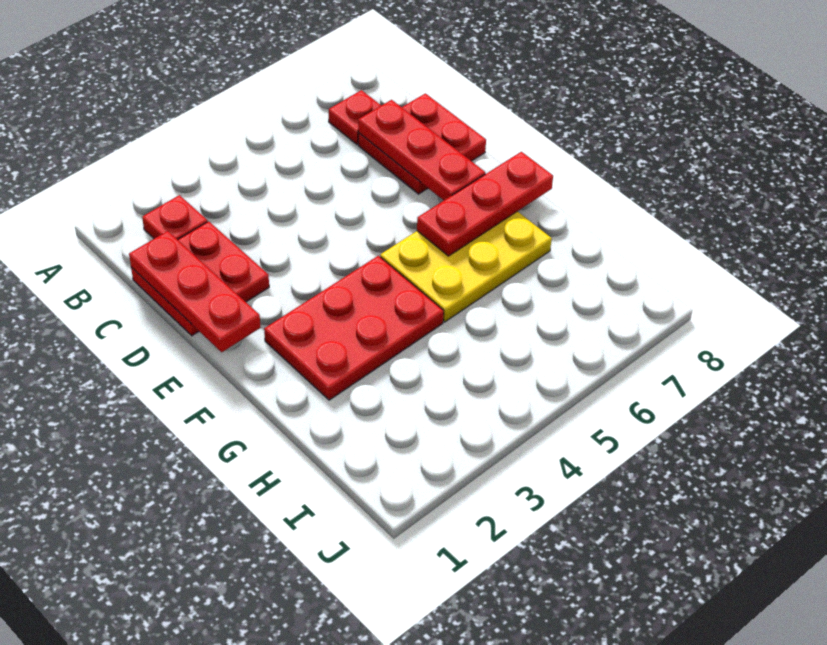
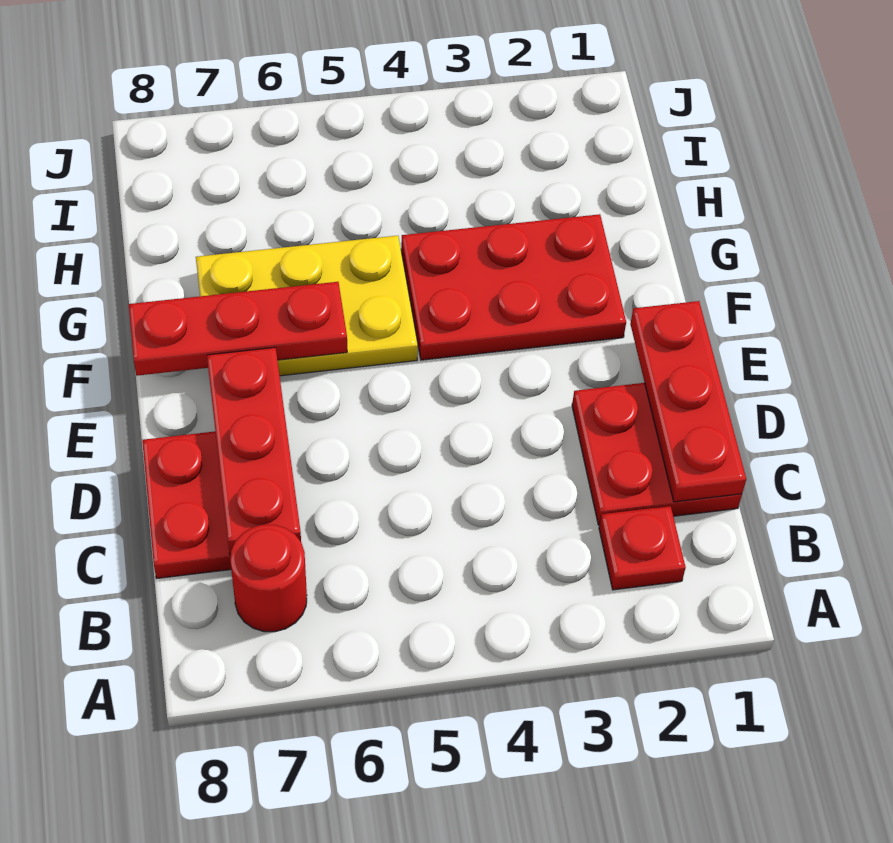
red plate B7 level 1 -> red round brick B7 level 1

